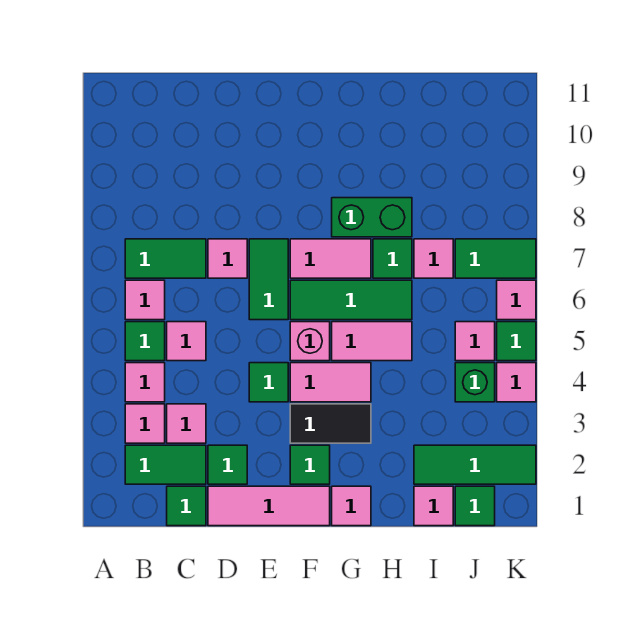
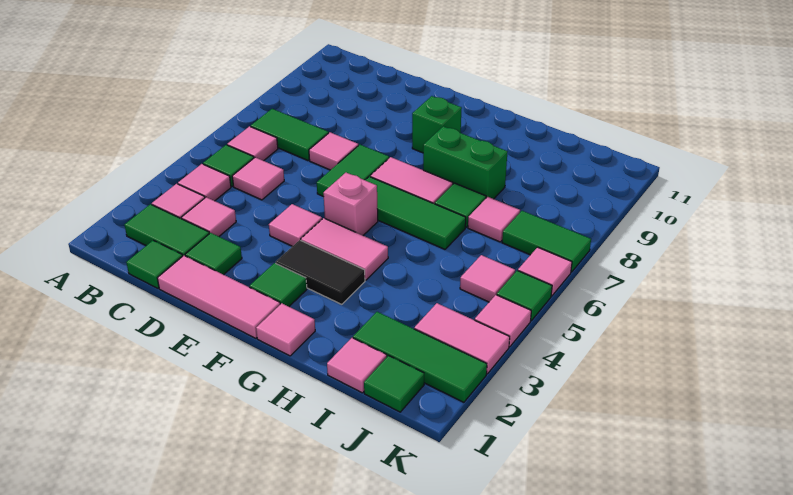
green tile E4 level 1 -> pink tile E4 level 1
pink tile G5:H5 level 1 -> pink tile J3:K3 level 1
green brick J4 level 1 -> green brick F9 level 1

